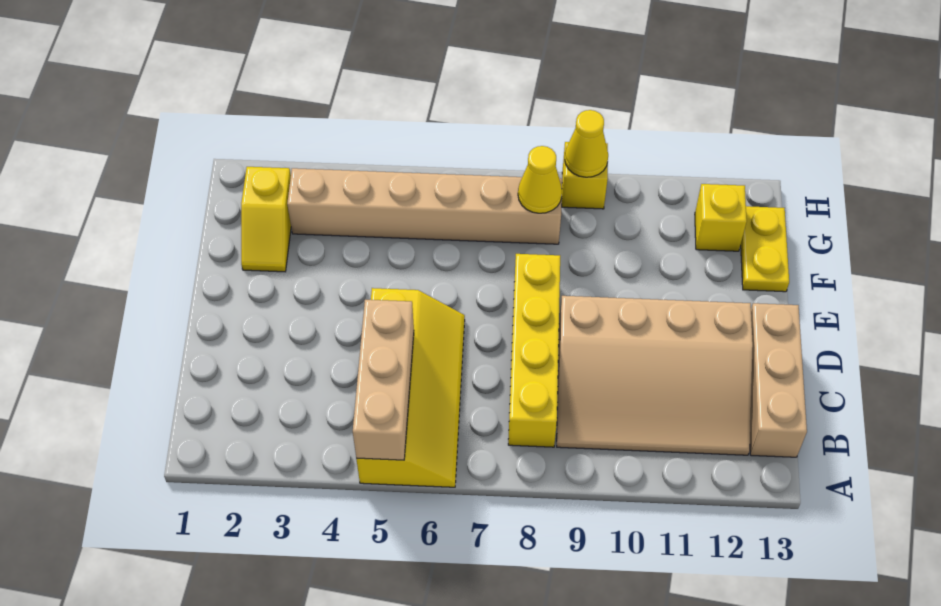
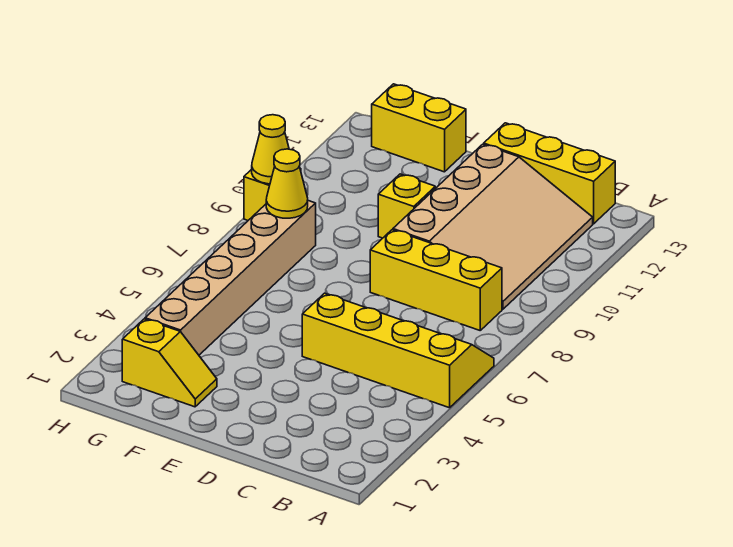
tan brick A5:C5 level 2 -> none
yellow brick B8:E8 level 1 -> yellow brick B8:D8 level 1
tan brick B13:D13 level 1 -> yellow brick B13:D13 level 1
yellow plate F13:G13 level 1 -> yellow brick F13:G13 level 1
yellow brick G12 level 1 -> yellow brick E10 level 1

